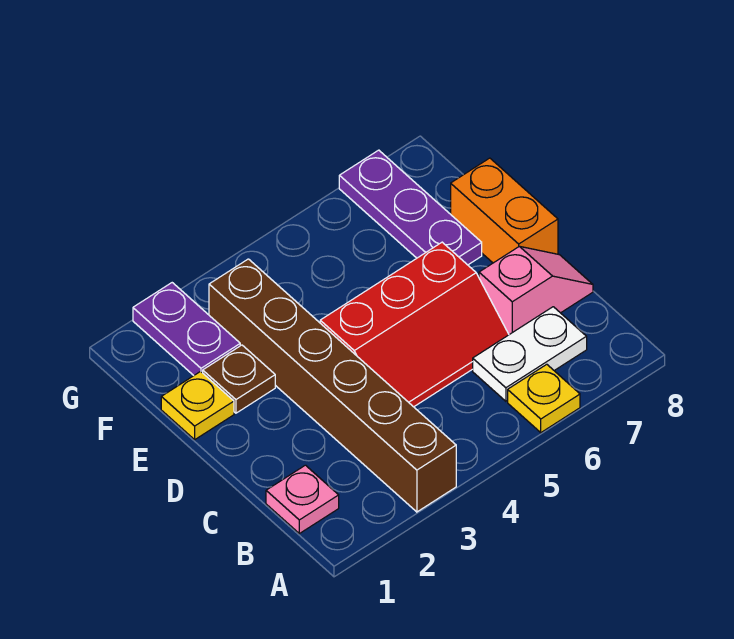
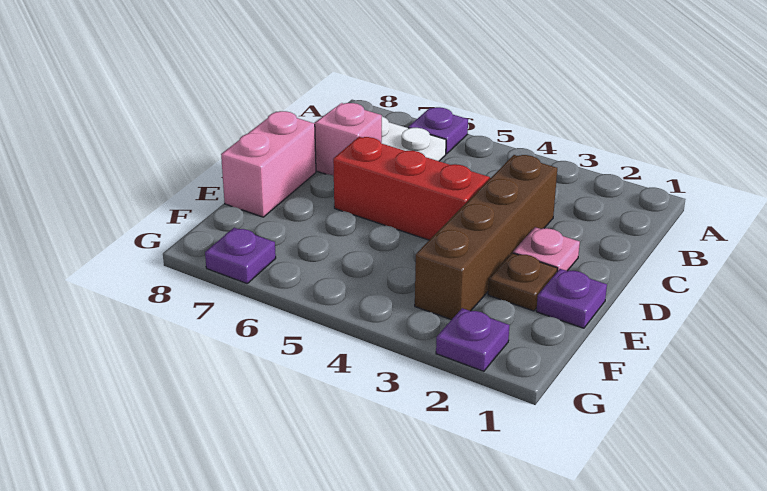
brown brick A3:F3 level 1 -> brown brick C3:F3 level 1
yellow plate A6 level 1 -> purple plate A6 level 1
pink plate B1 level 1 -> pink plate D2 level 1
orange brick D8:E8 level 1 -> pink brick D8:E8 level 1
yellow plate E1 level 1 -> purple plate E1 level 1
purple plate E7:G7 level 1 -> purple plate G7 level 1
purple plate F2:G2 level 1 -> purple plate G2 level 1

